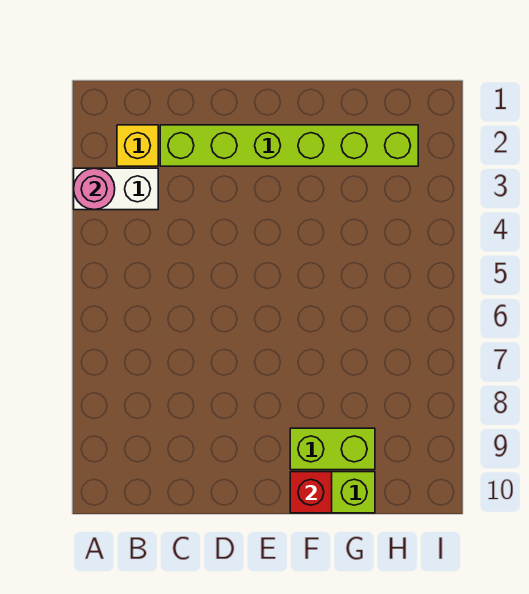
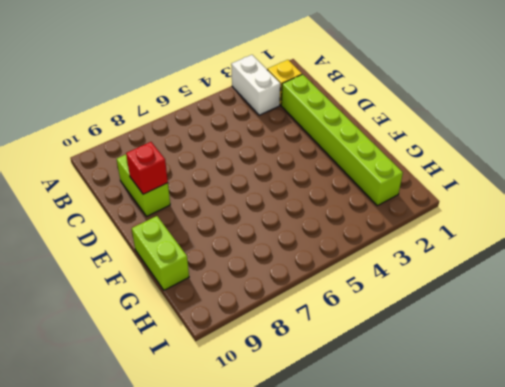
pink round brick A3 level 2 -> none
lime brick F9:G9 level 1 -> lime brick C9:D9 level 1
red brick F10 level 2 -> red brick D9 level 2

